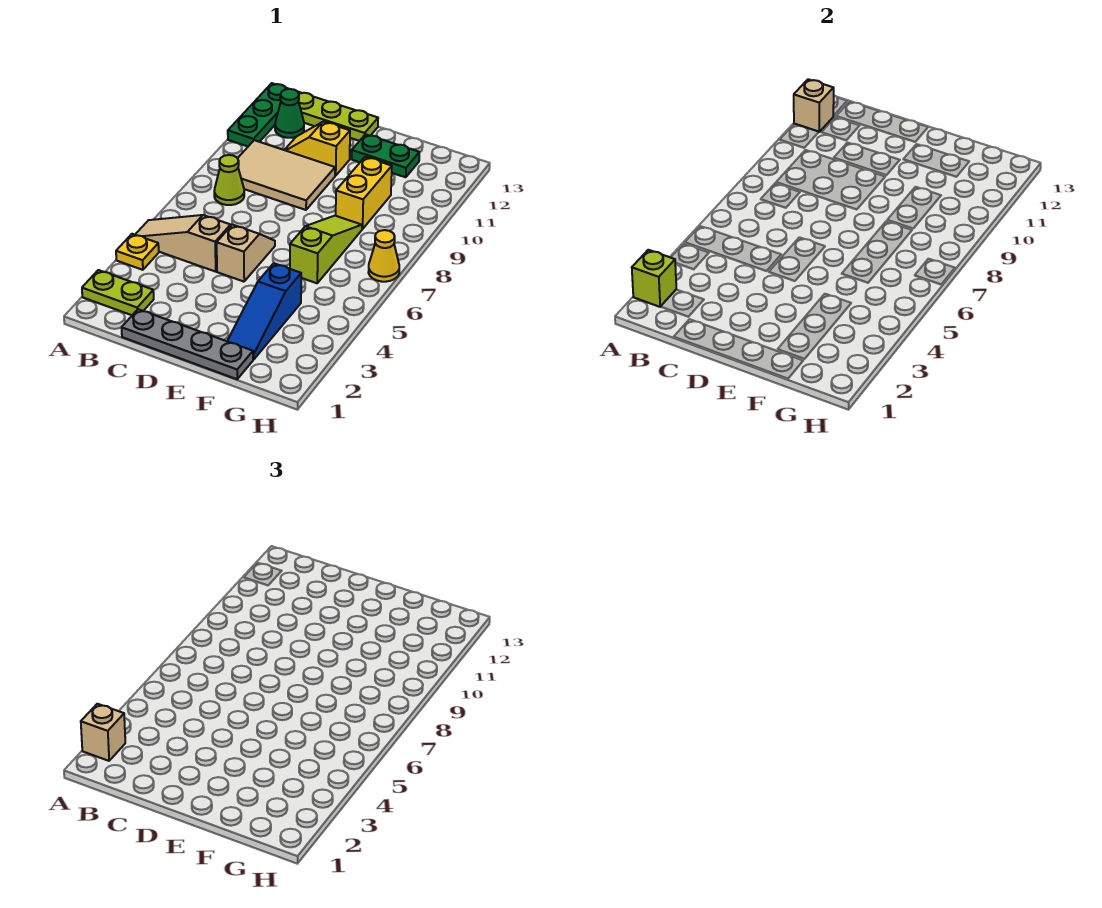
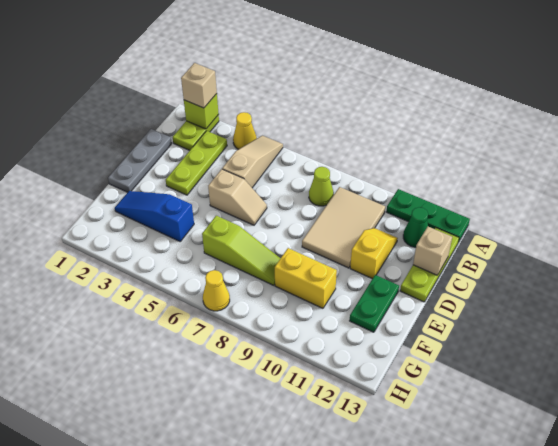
yellow plate A4 level 1 -> yellow cone A4 level 1
tan brick A12 level 2 -> tan brick C13 level 2
none -> lime plate B3:D3 level 1
grey plate C1:F1 level 1 -> grey plate C1:E1 level 1

